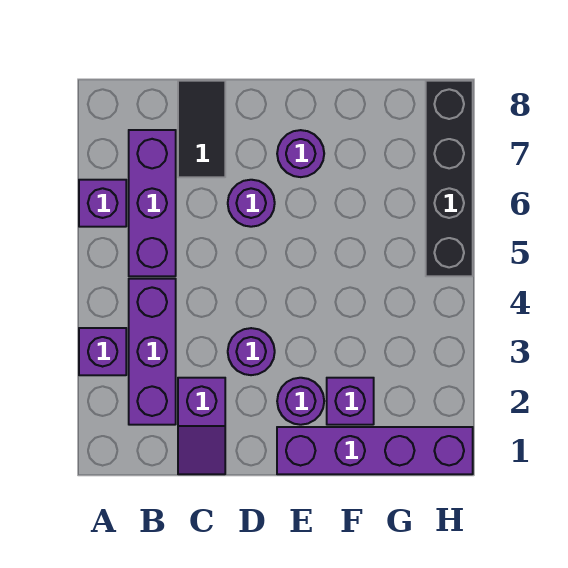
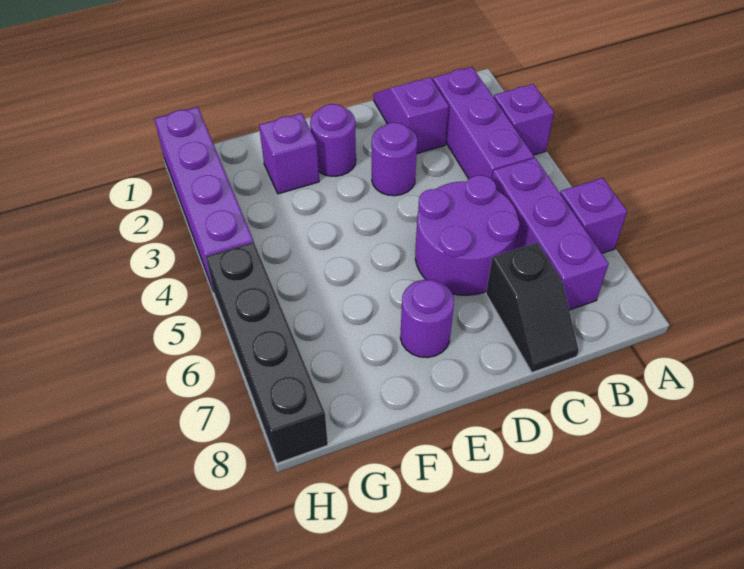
black tile C7:C8 level 1 -> black slope C7:C8 level 1 top 7
purple round brick D6 level 1 -> purple round brick C5:D6 level 1
purple brick E1:H1 level 1 -> purple brick H1:H4 level 1

